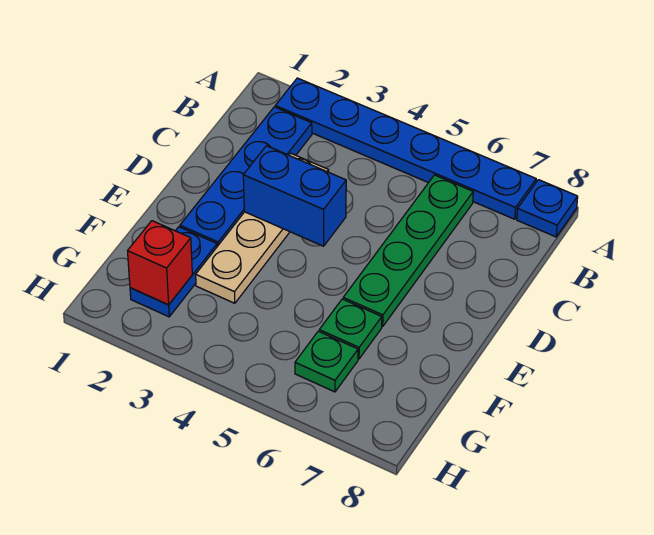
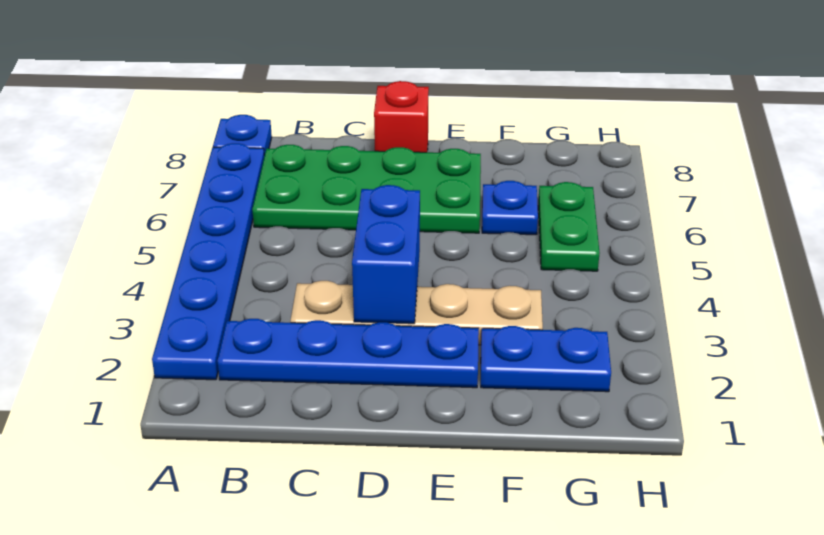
green plate B6:E6 level 1 -> green plate B6:E7 level 1
green plate F6 level 1 -> blue plate F6 level 1
red brick G2 level 2 -> red brick D8 level 1
green plate G6 level 1 -> green plate G5:G6 level 1

